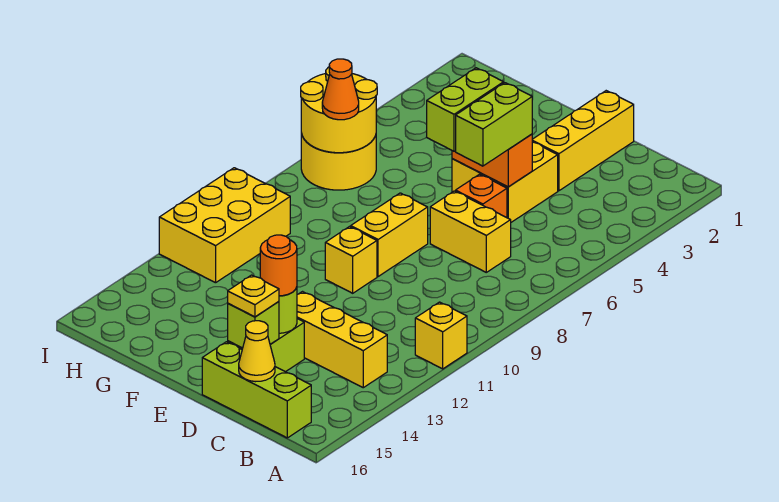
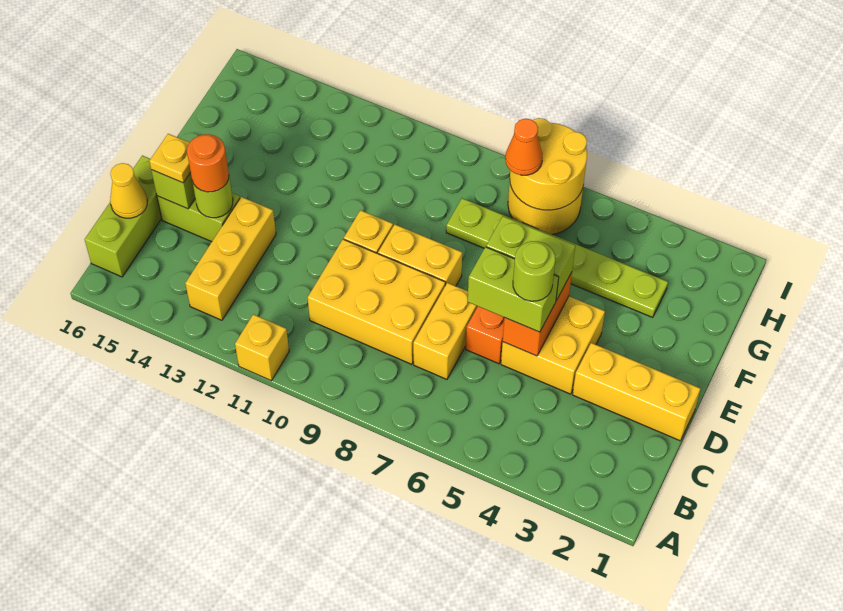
none -> lime round brick D5 level 4
none -> lime plate G3:G8 level 1
yellow brick H10:I12 level 1 -> yellow brick C8:D10 level 1

